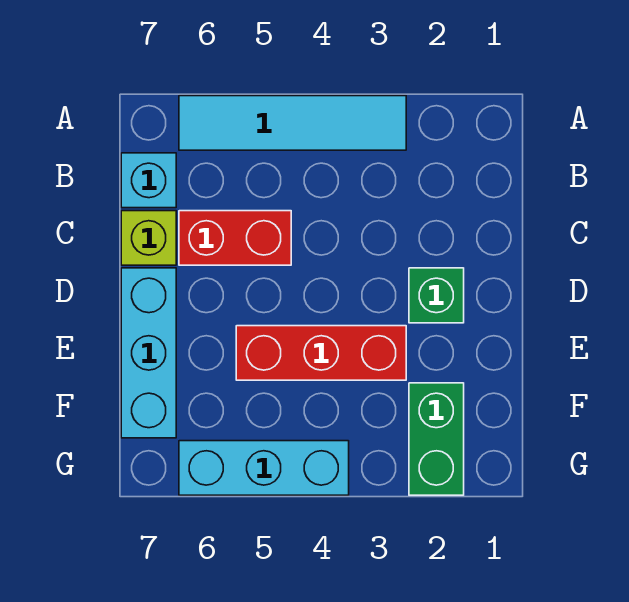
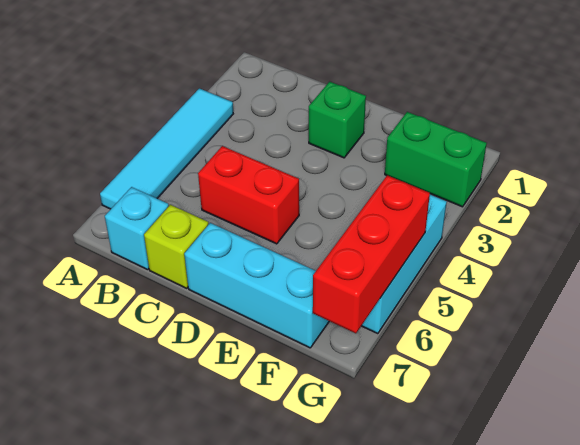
red brick C5:C6 level 1 -> red brick C5:D5 level 1
red brick E3:E5 level 1 -> red brick G5:G7 level 2

